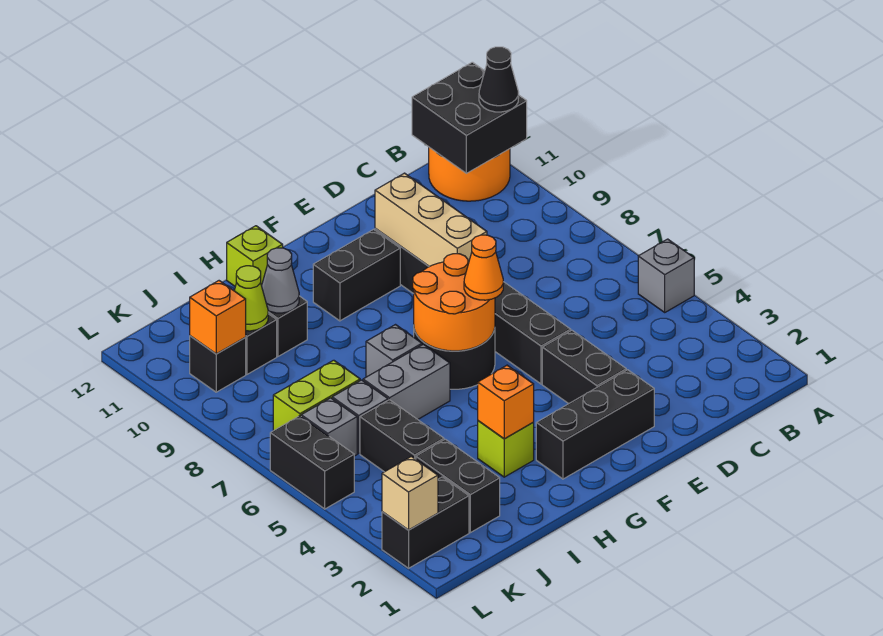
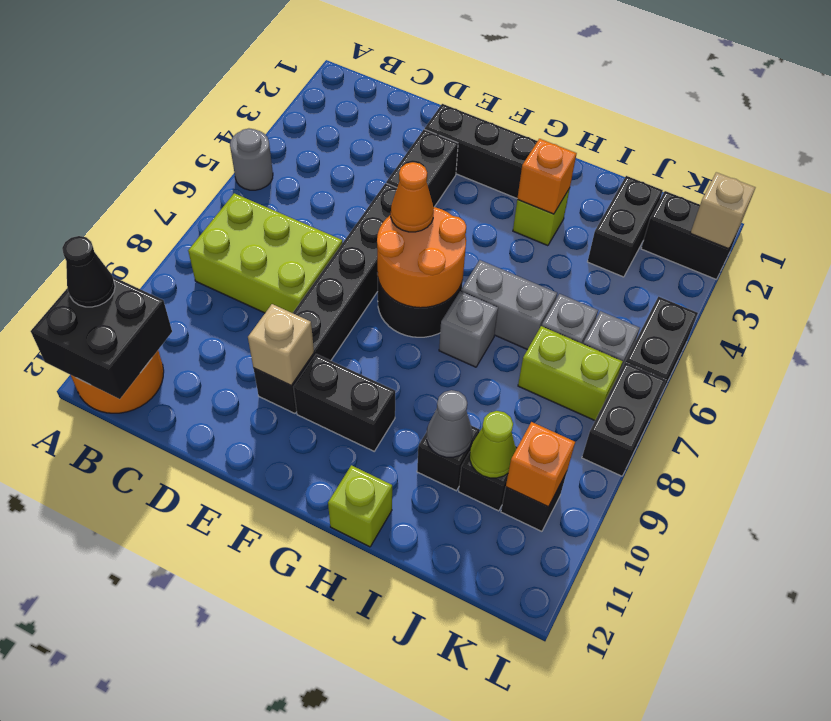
grey brick A5 level 1 -> grey round brick A5 level 1
none -> lime brick B7:D8 level 1
tan brick E8:E10 level 2 -> tan brick E10 level 2
black brick J4:J5 level 1 -> black brick L7:L8 level 1

